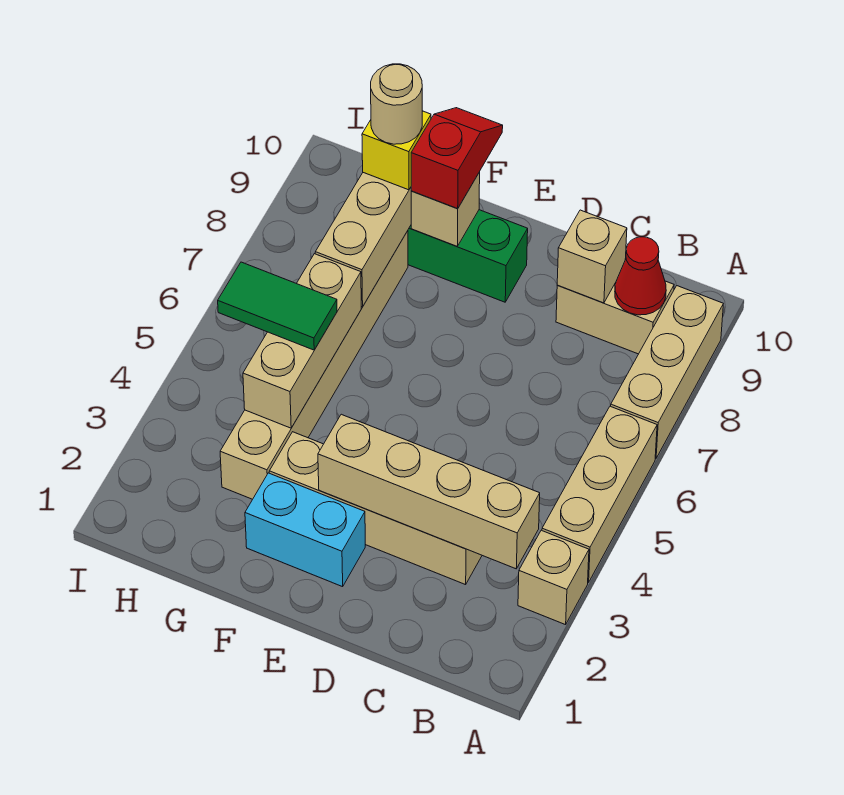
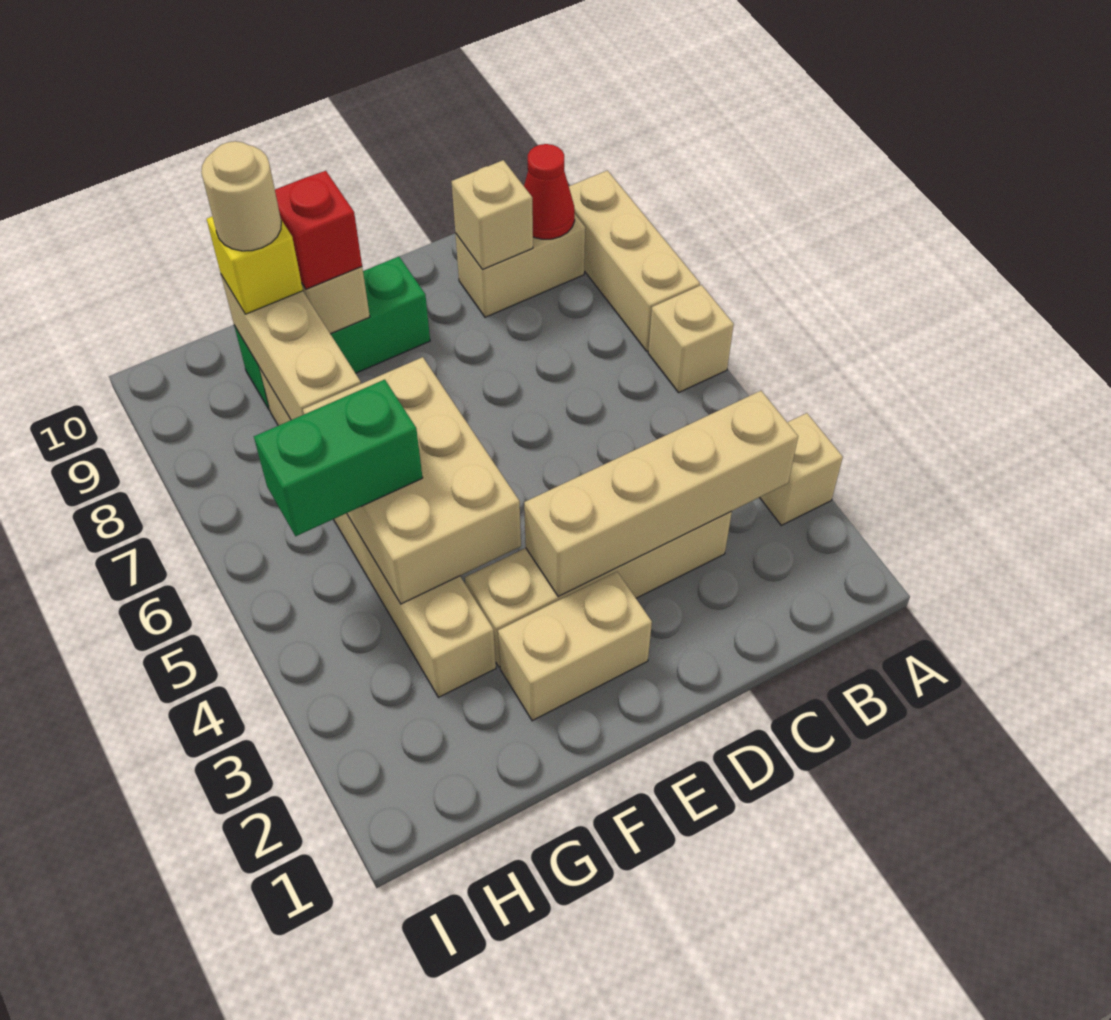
tan brick A4:A6 level 1 -> tan brick A6 level 1
cyan brick E2:F2 level 1 -> tan brick E2:F2 level 1
tan brick G4:G6 level 2 -> tan brick F4:G6 level 2
green tile G5:H5 level 3 -> green brick G5:H5 level 3

